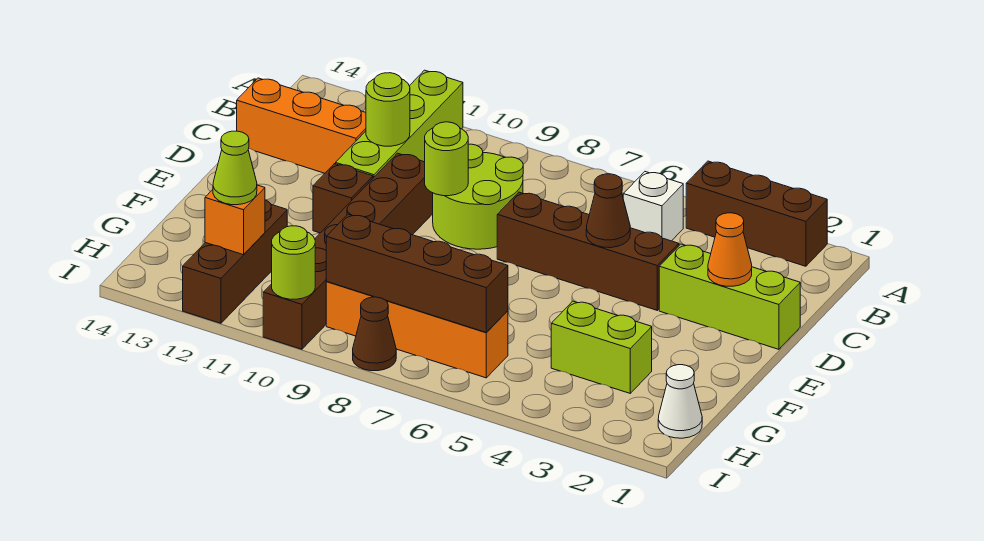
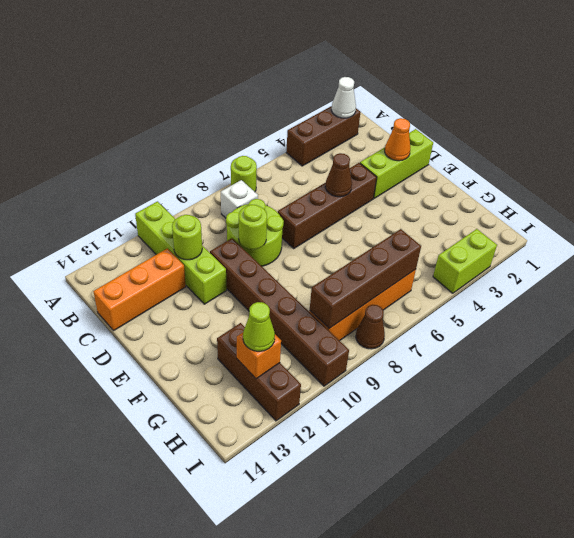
white brick B5 level 1 -> white brick B8 level 1
brown brick E11 level 1 -> none
lime brick G3:G4 level 1 -> lime brick I3:I4 level 1
white cone H1 level 1 -> white cone A2 level 2
lime round brick I10 level 2 -> lime round brick A7 level 1

